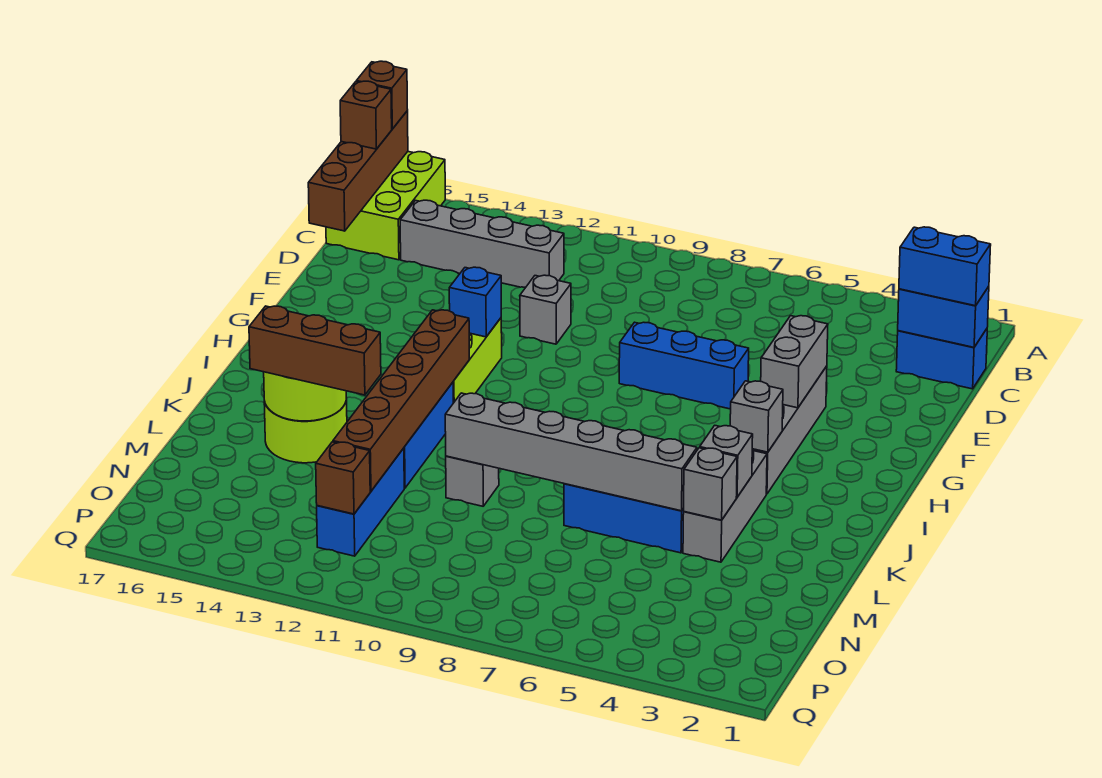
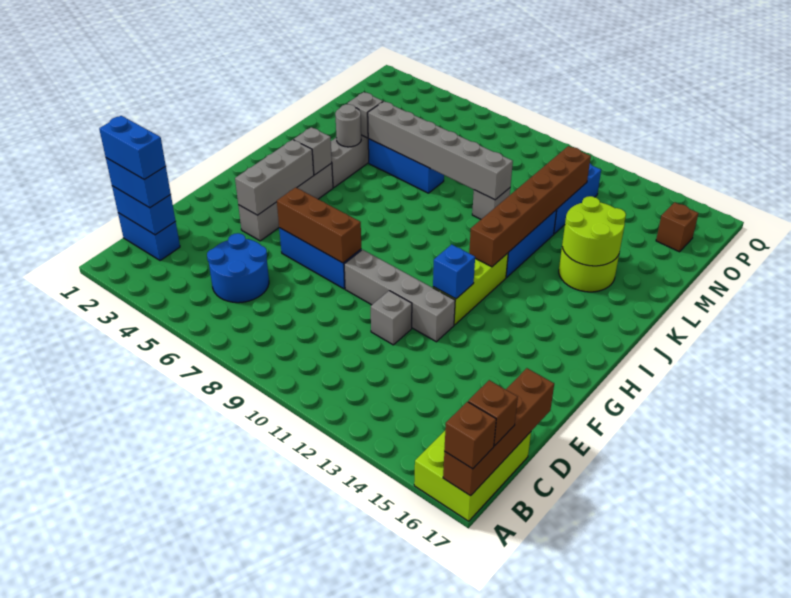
none -> blue brick C1:C2 level 4
none -> blue round brick C5:D6 level 1
grey brick C12:C15 level 1 -> grey brick F9:F12 level 1
grey brick F4:G4 level 2 -> grey brick F4:H4 level 2
grey brick K4 level 2 -> grey round brick K4 level 2
brown brick L13:L15 level 3 -> brown brick F6:F8 level 2
brown brick O12 level 2 -> brown brick O16 level 1

